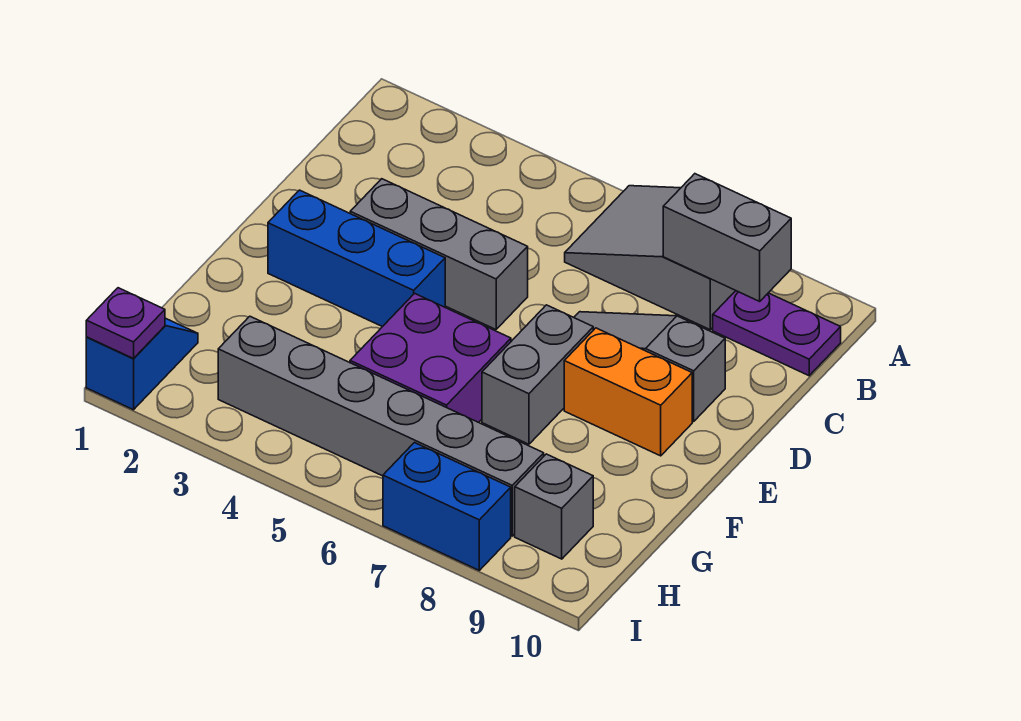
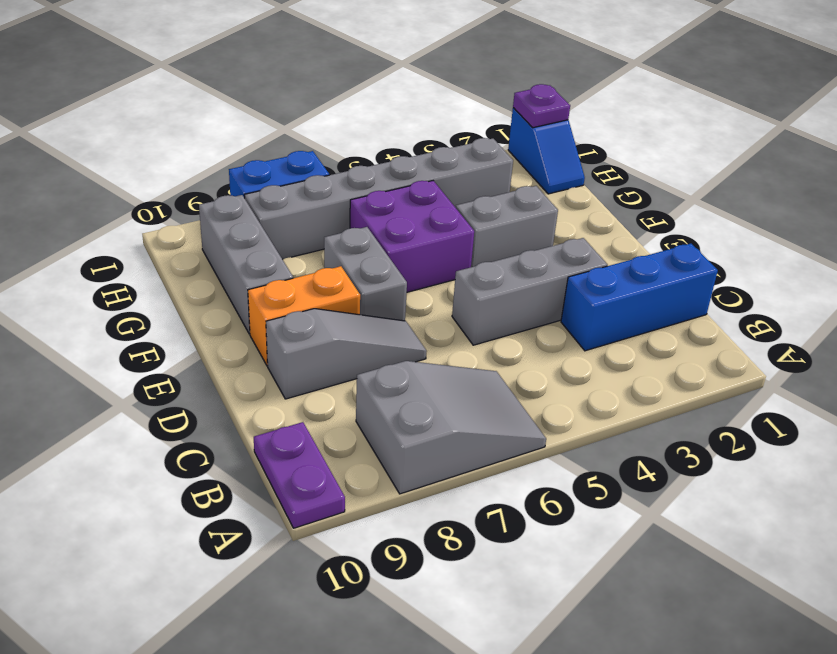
grey brick B8:B9 level 2 -> grey brick F3:F4 level 1
purple plate B9:B10 level 1 -> purple plate A10:B10 level 1
blue brick E2:E4 level 1 -> blue brick C1:C3 level 1
grey brick H9 level 1 -> grey brick F9:H9 level 1

